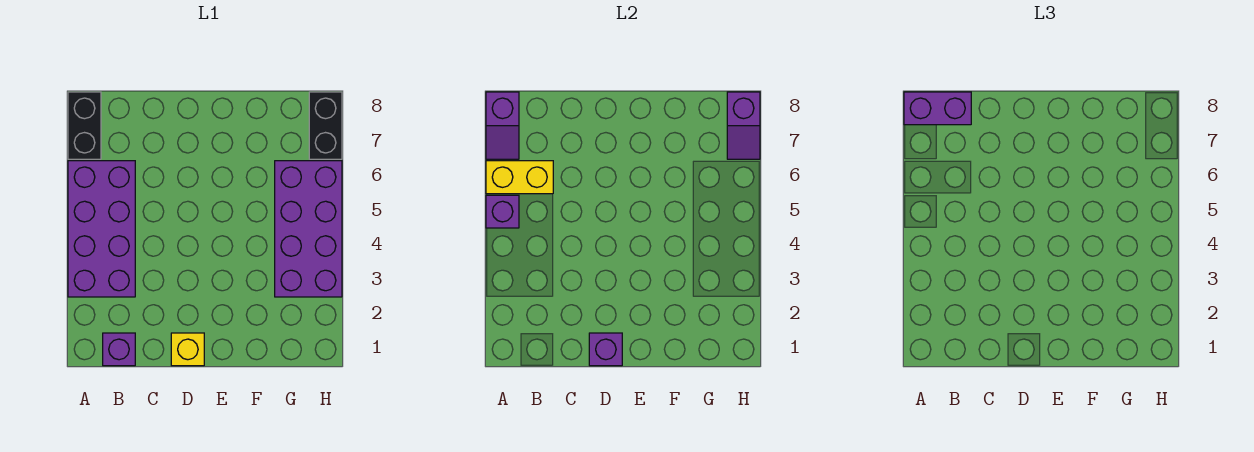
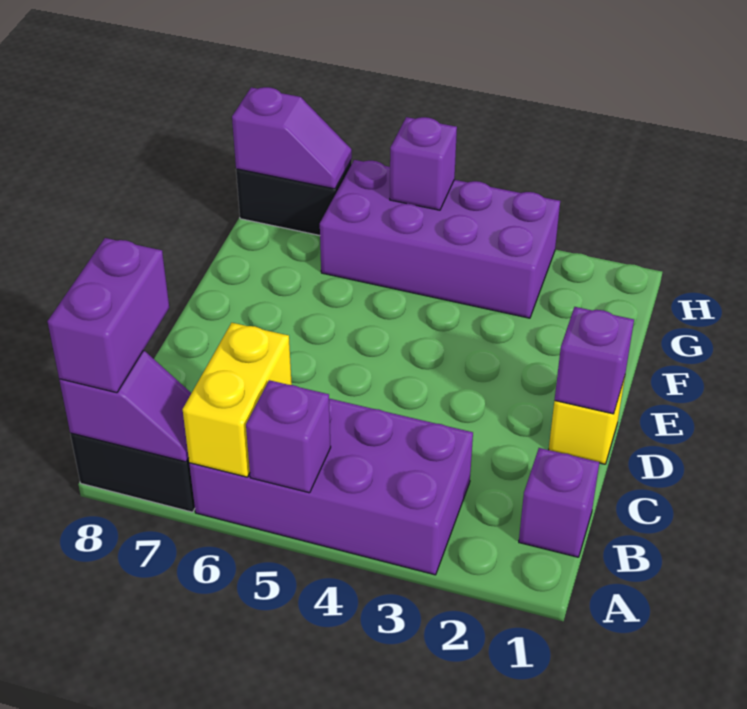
none -> purple brick H5 level 2

